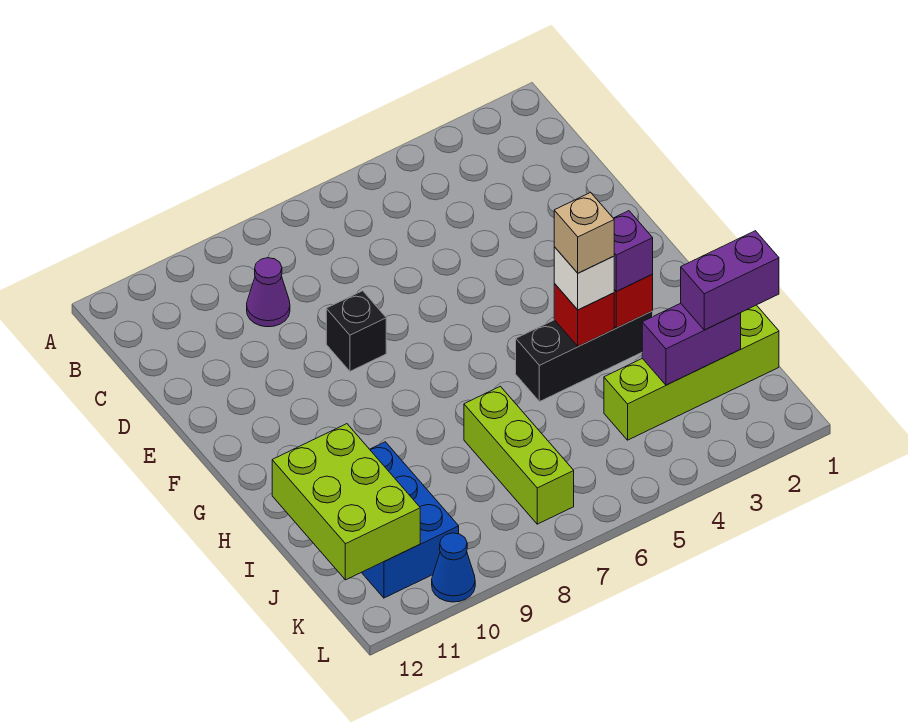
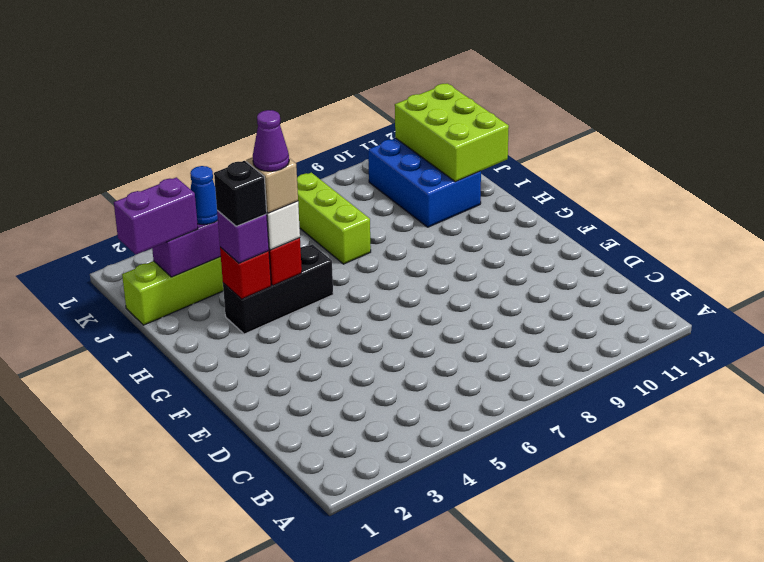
purple cone C9 level 1 -> purple cone H4 level 5
black brick E8 level 1 -> black brick H3 level 4
blue cone L10 level 1 -> blue cone J3 level 3

